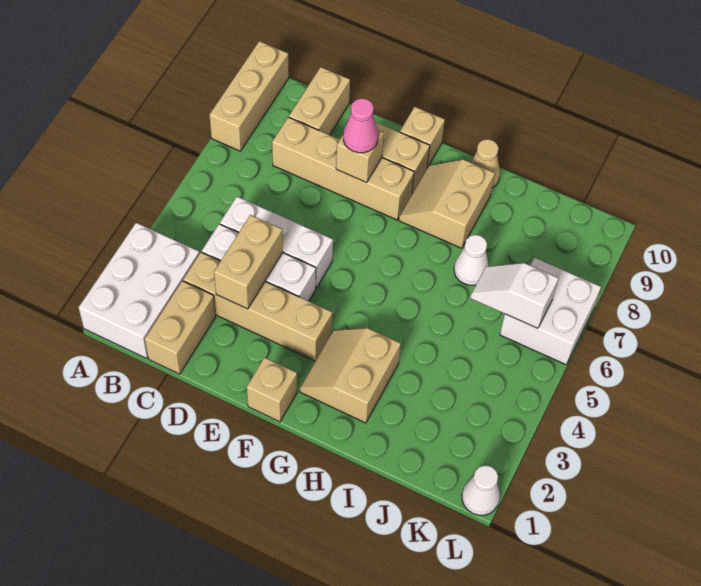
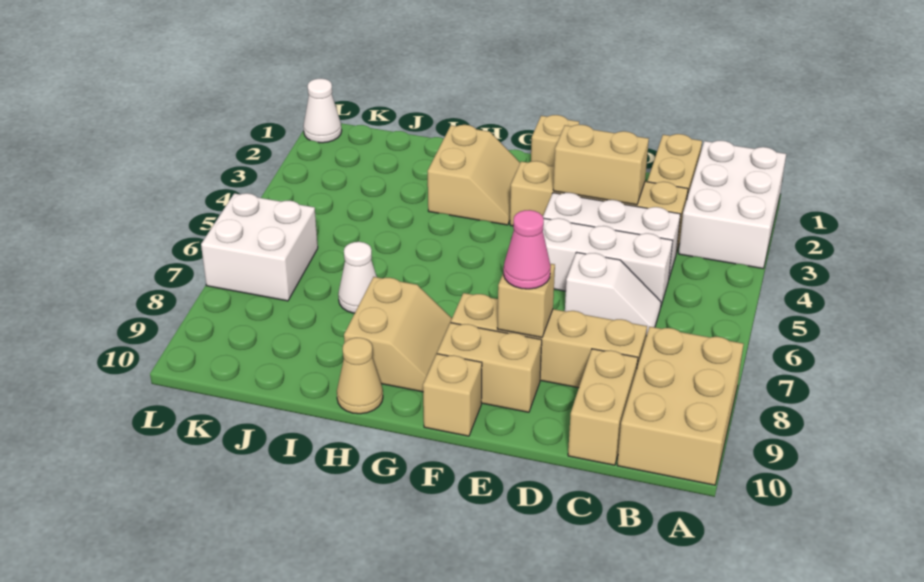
tan brick A8:A10 level 1 -> tan brick A8:B10 level 1
tan brick D3:D4 level 2 -> tan brick D3:E3 level 2
white slope J6:K6 level 2 top K -> white slope C6:D6 level 1 top D

